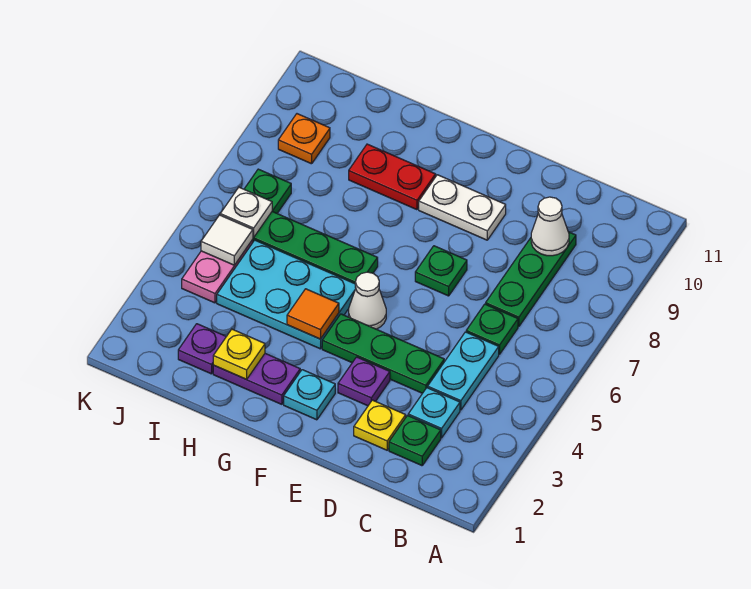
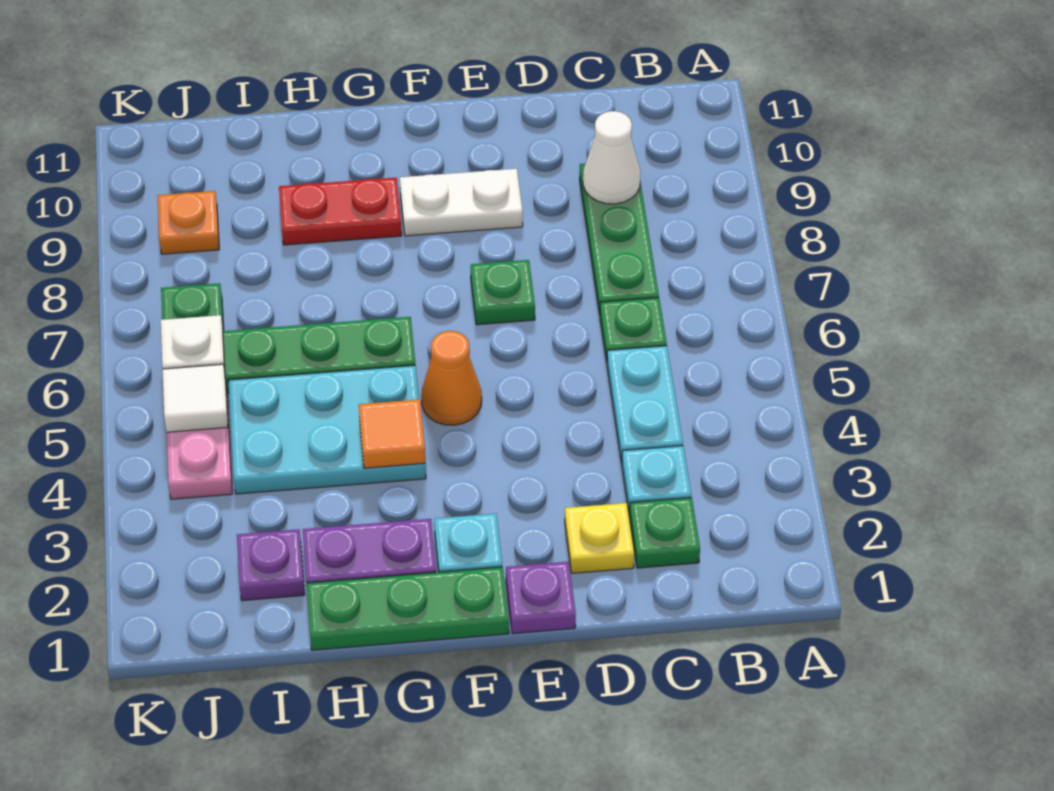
green plate D4:F4 level 1 -> green plate F1:H1 level 1
purple plate E3 level 1 -> purple plate E1 level 1
white cone F5 level 1 -> orange cone F5 level 1
yellow plate H2 level 2 -> none

